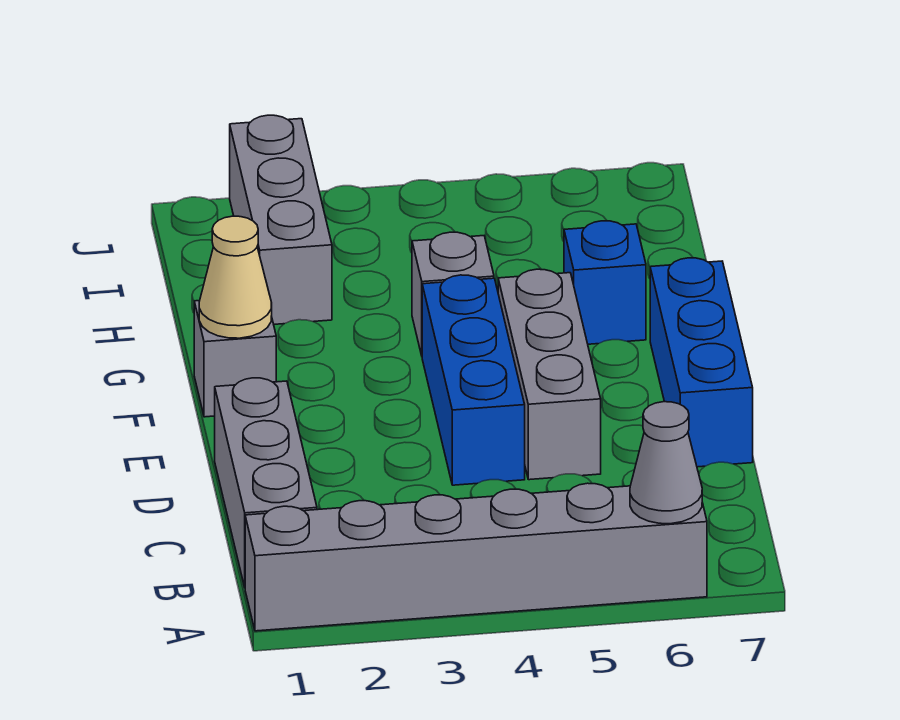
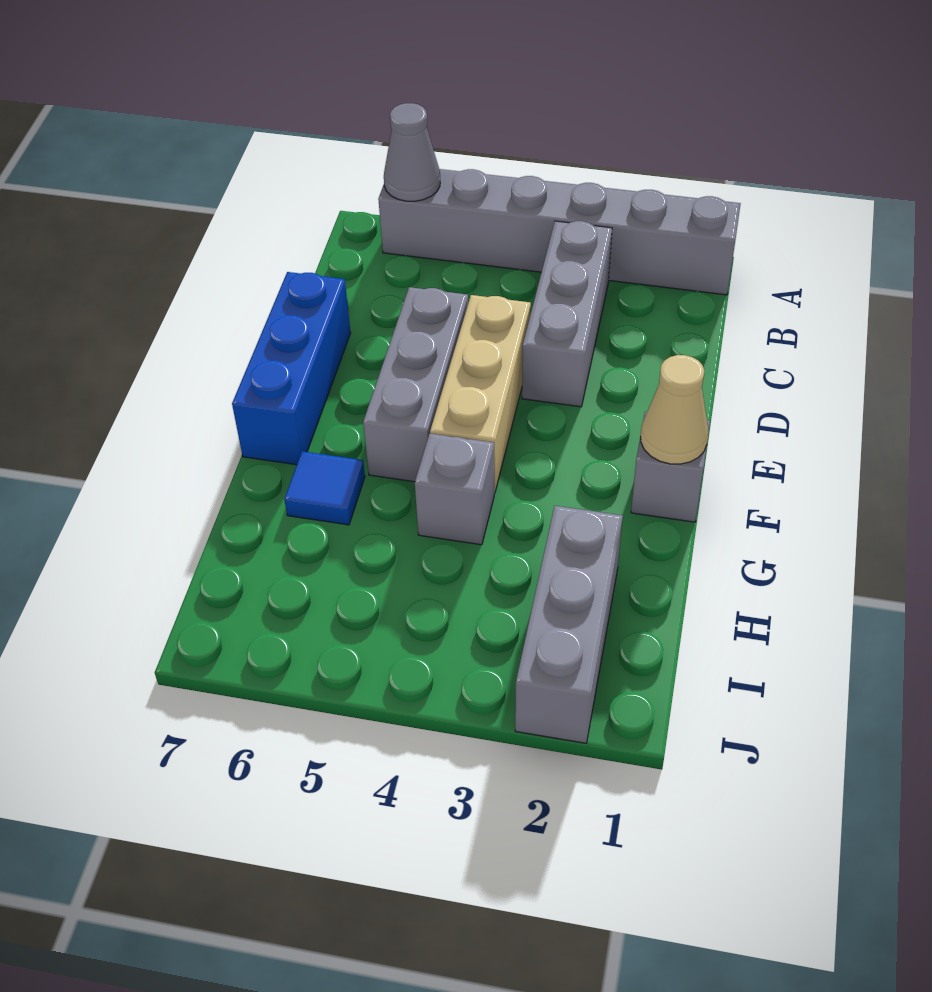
grey brick B1:D1 level 1 -> grey brick B3:D3 level 1
blue brick D4:F4 level 1 -> tan brick D4:F4 level 1
blue brick G6 level 1 -> blue tile G6 level 1

